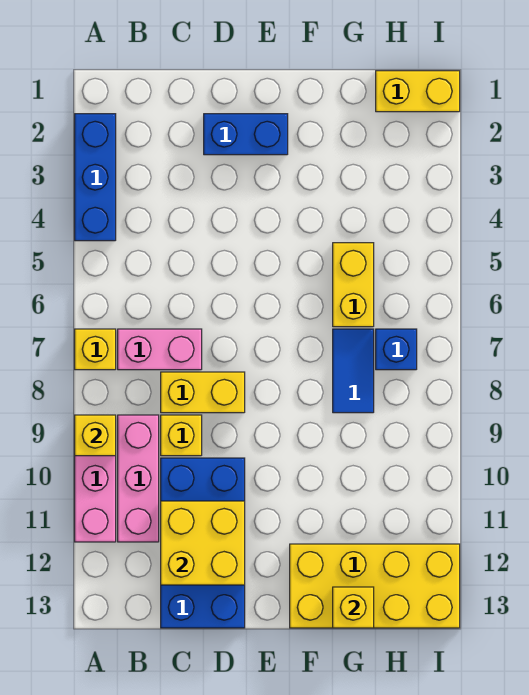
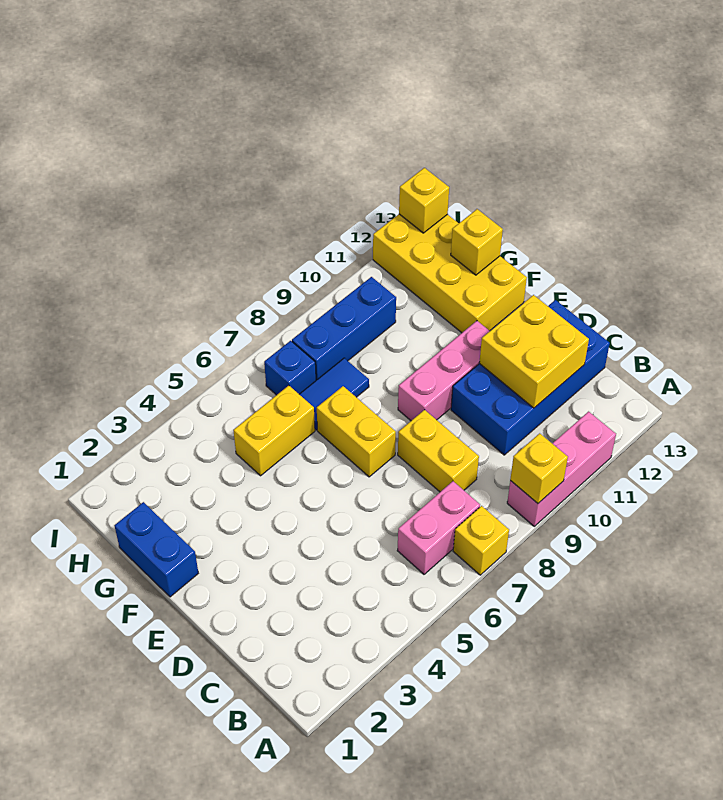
blue brick A2:A4 level 1 -> blue brick H8:H10 level 1
pink brick B7:C7 level 1 -> pink brick B6:B7 level 1
pink brick B9:B11 level 1 -> pink brick E9:E11 level 1
yellow brick C9 level 1 -> yellow brick I13 level 2
blue brick D2:E2 level 1 -> blue brick F1:G1 level 1
yellow brick H1:I1 level 1 -> yellow brick E7:F7 level 1

